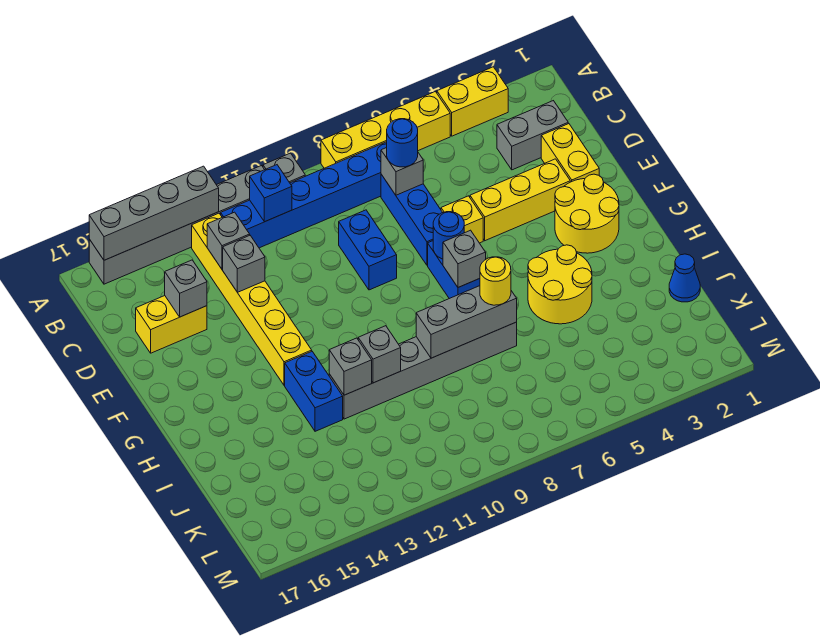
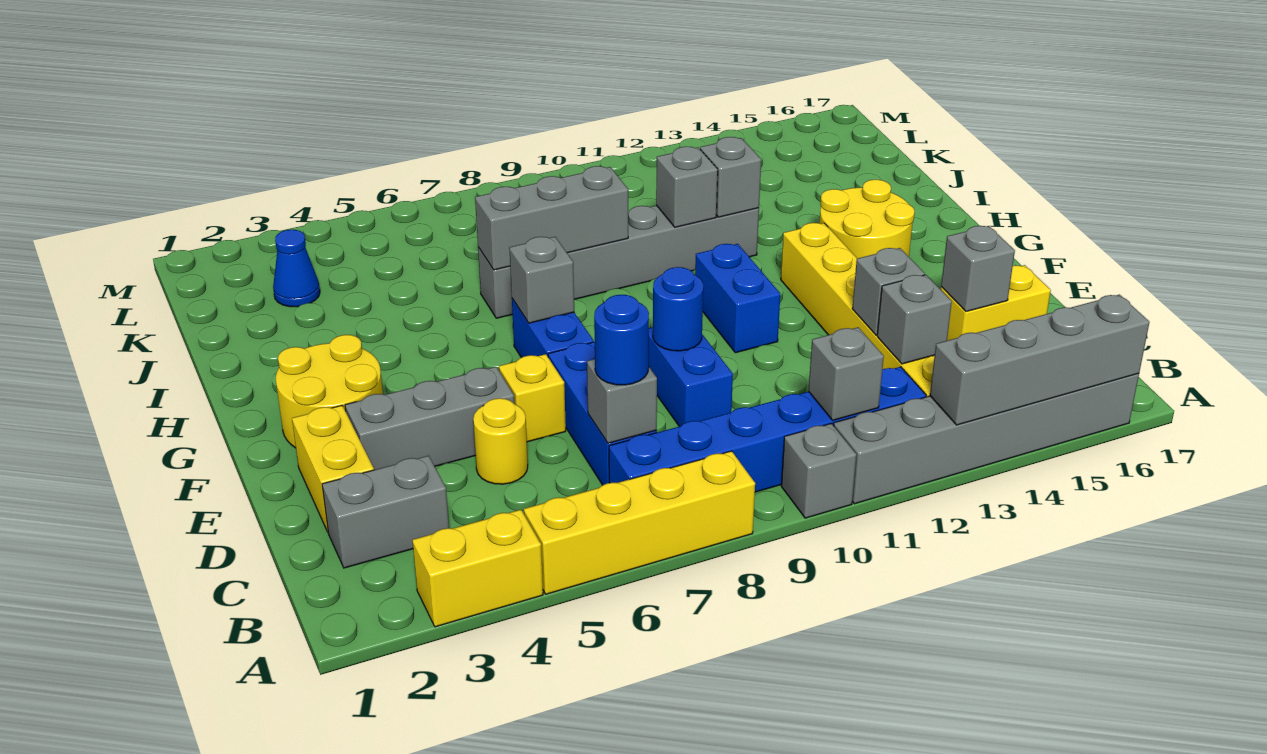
blue brick B11 level 2 -> grey brick B11 level 2
yellow brick E3:E5 level 1 -> grey brick E3:E5 level 1
blue round brick F7 level 2 -> blue round brick E9 level 2
yellow round brick H4:I5 level 1 -> yellow round brick G14:H15 level 1
blue brick H13:I13 level 1 -> blue brick F11:G11 level 1
yellow round brick I7 level 3 -> yellow round brick D5 level 1
blue cone J1 level 1 -> blue cone K3 level 1

